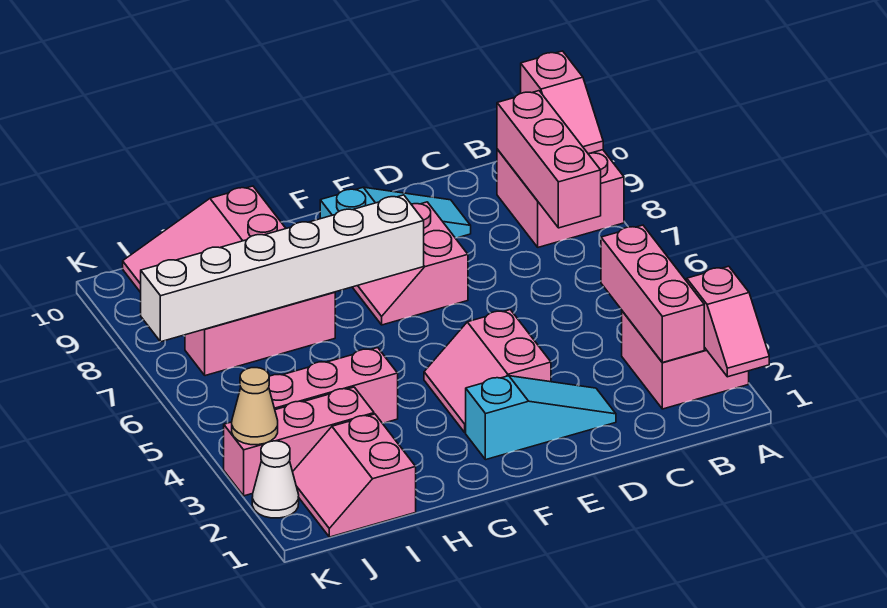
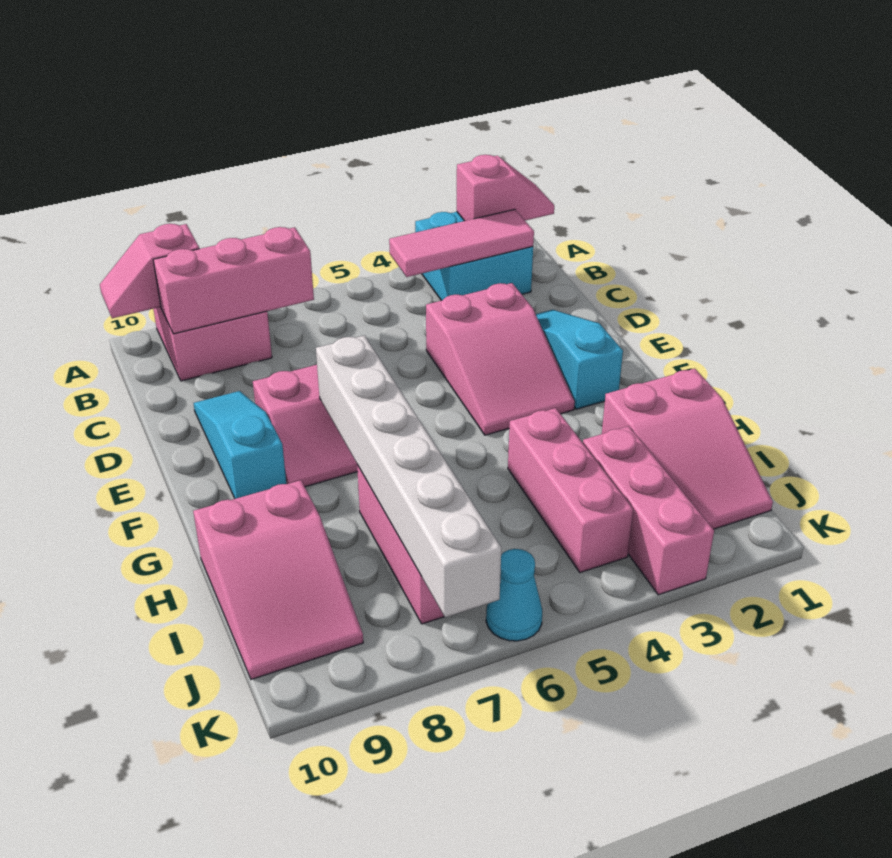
pink brick A2:B3 level 1 -> cyan brick A2:B3 level 1
pink slope A9:A10 level 2 top 10 -> pink slope A9:A10 level 2 top 9
pink brick B2:B4 level 2 -> pink tile B2:B4 level 2
pink slope E3:F4 level 1 top E -> pink slope D3:F4 level 1 top D
pink slope I1:J2 level 1 top I -> pink slope H1:J2 level 1 top H
white cone K2 level 1 -> none
tan cone K3 level 2 -> none
none -> cyan cone K6 level 1

